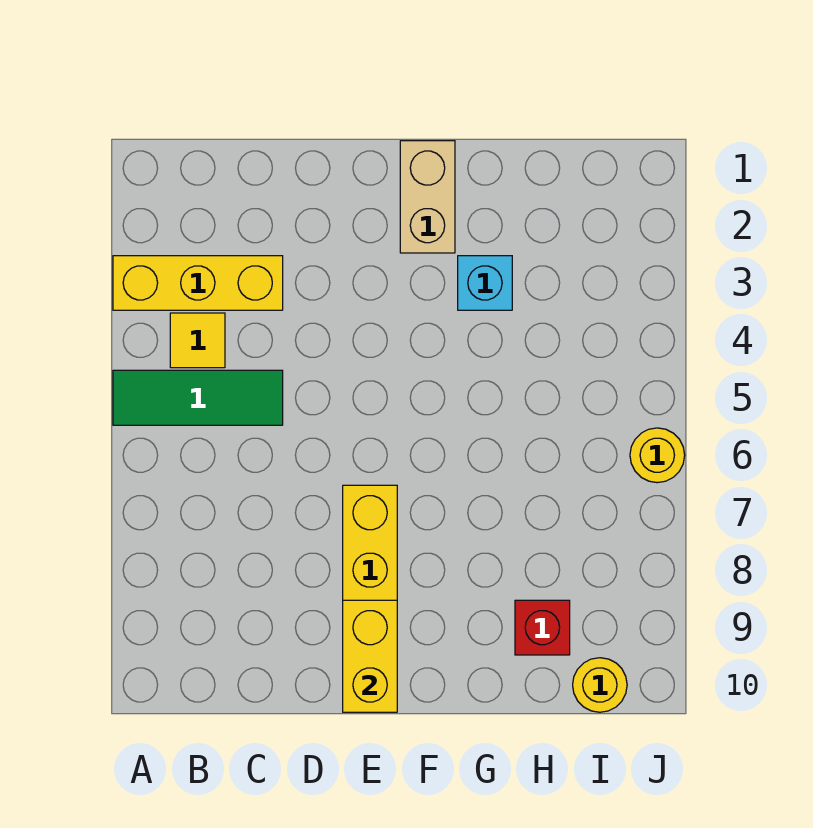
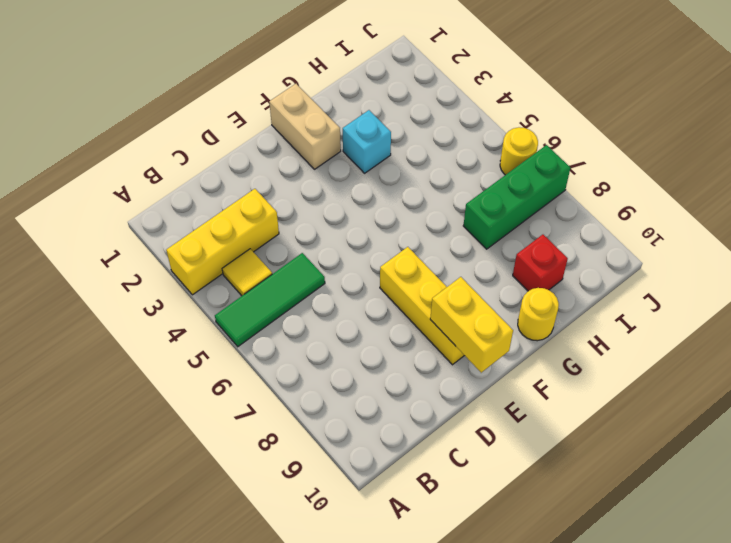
none -> green brick H7:J7 level 1
yellow round brick I10 level 1 -> yellow round brick G10 level 1

